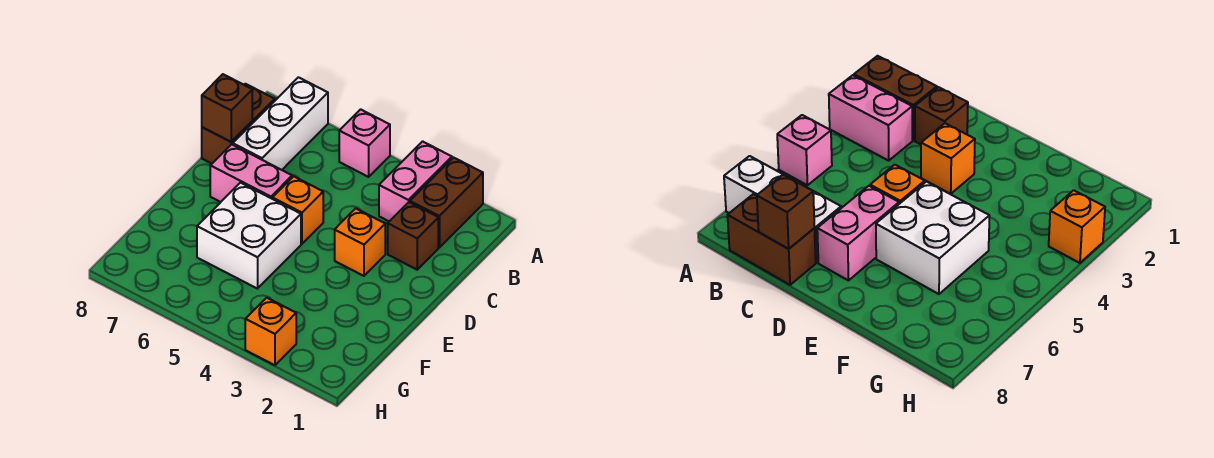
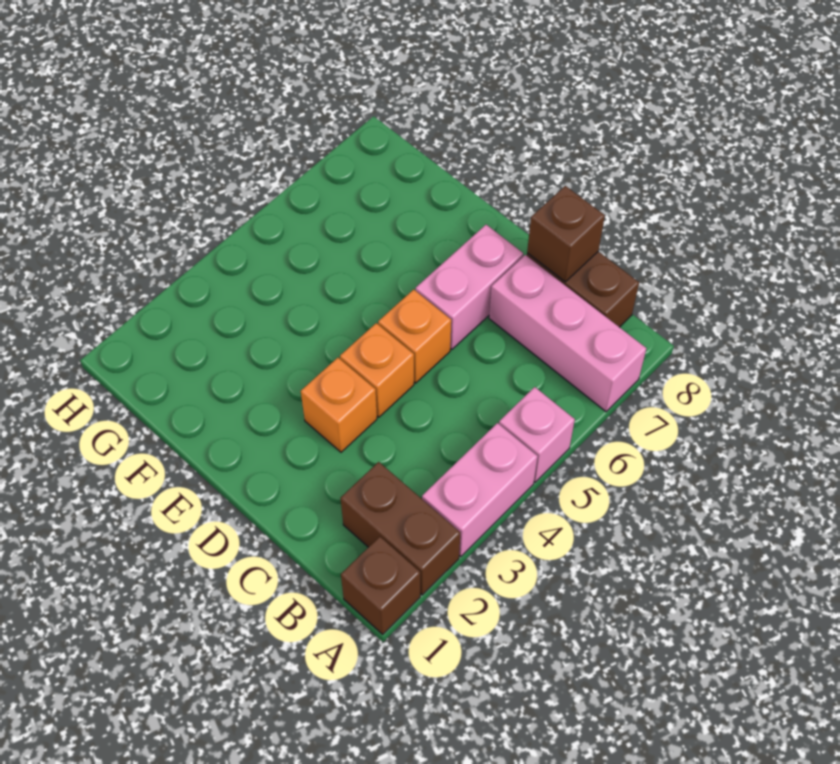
pink brick A3:B3 level 1 -> pink brick A3:A4 level 1
white brick A7:C7 level 1 -> pink brick A7:C7 level 1
brown brick C2 level 1 -> brown brick A1 level 1
white brick E5:F6 level 1 -> none
orange brick H3 level 1 -> orange brick D4 level 1

